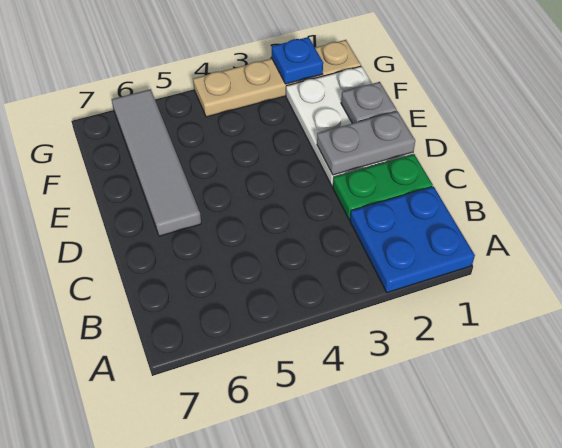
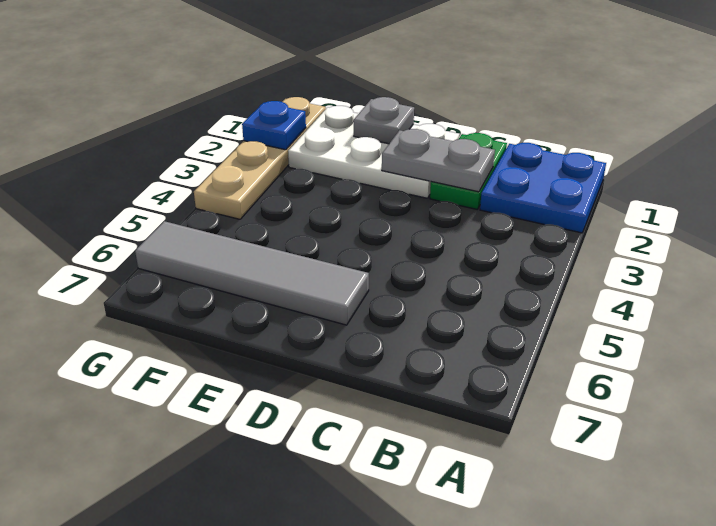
grey plate D1:D2 level 2 -> grey plate C2:D2 level 2

